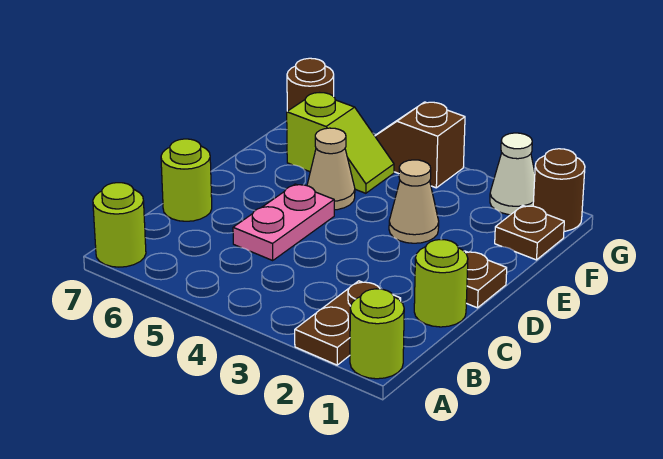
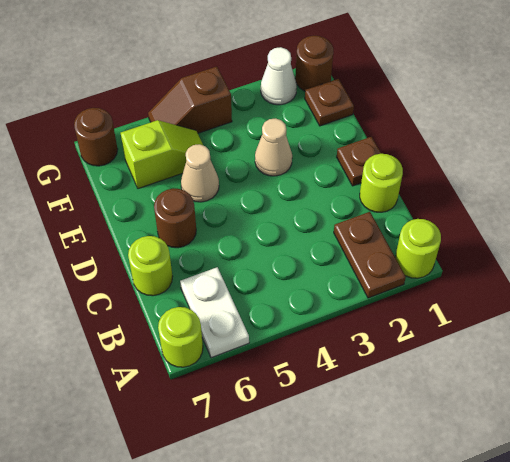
none -> white plate A6:B6 level 1
pink plate C5:D5 level 1 -> none
none -> brown round brick D6 level 1

